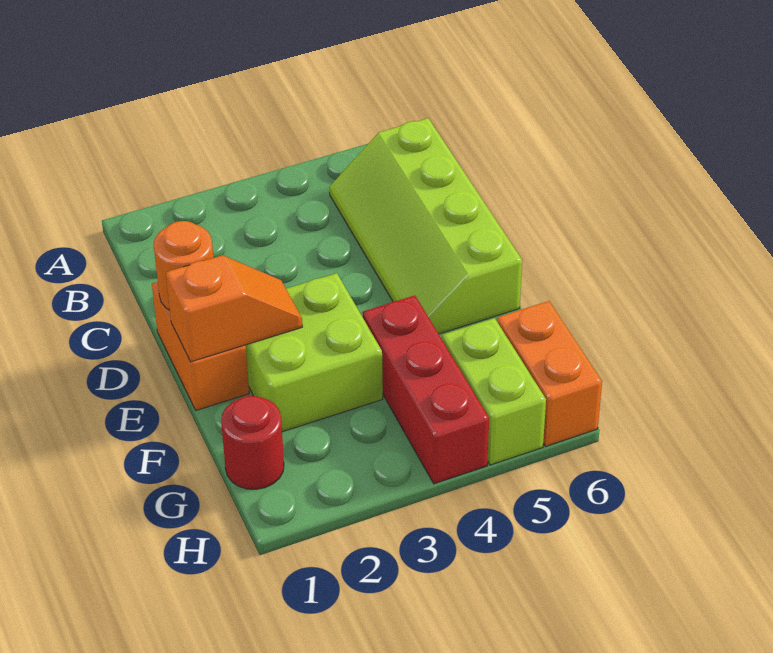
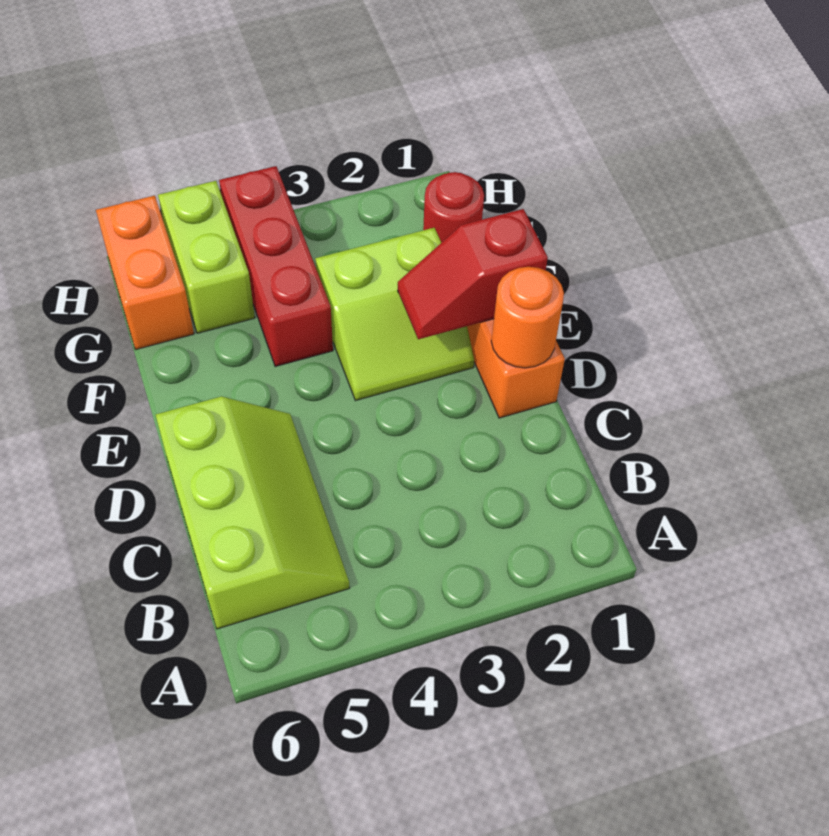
lime slope B5:E6 level 1 top 6 -> lime slope B5:D6 level 1 top 6
orange slope E1:E2 level 2 top 1 -> red slope E1:E2 level 2 top 1
lime brick E2:F3 level 1 -> lime slope E2:F3 level 1 top F

